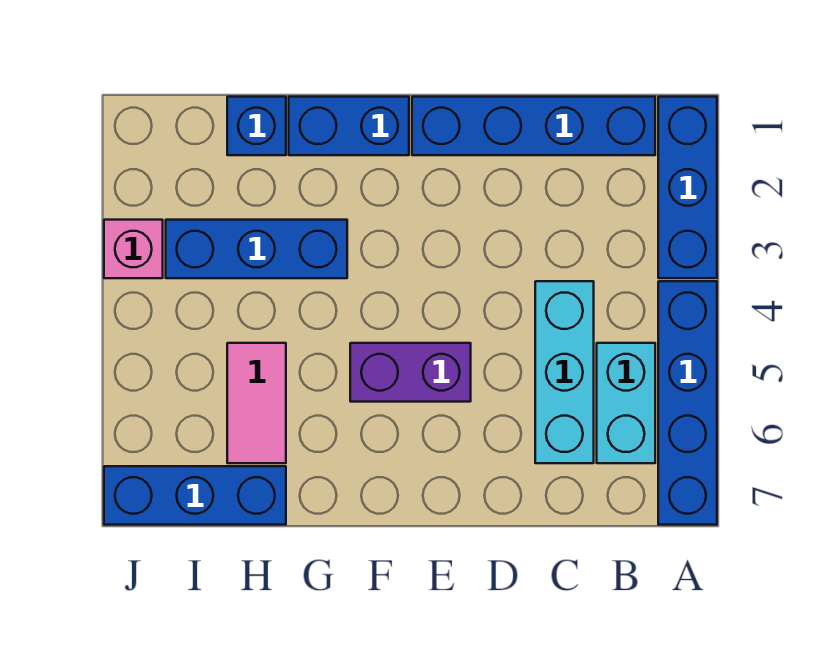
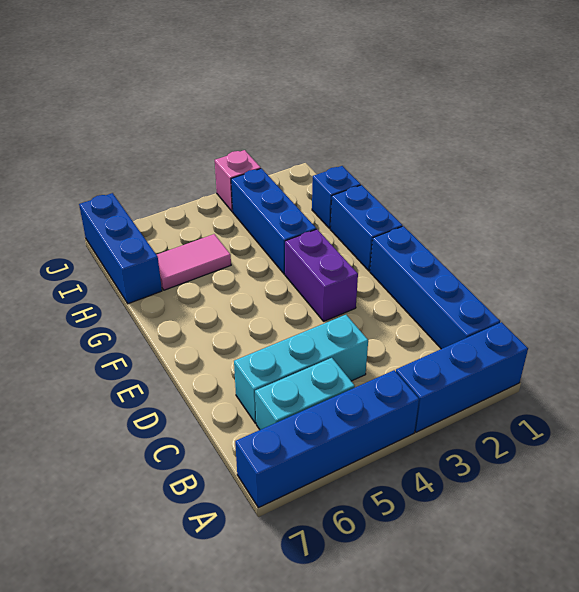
purple brick E5:F5 level 1 -> purple brick E3:F3 level 1

